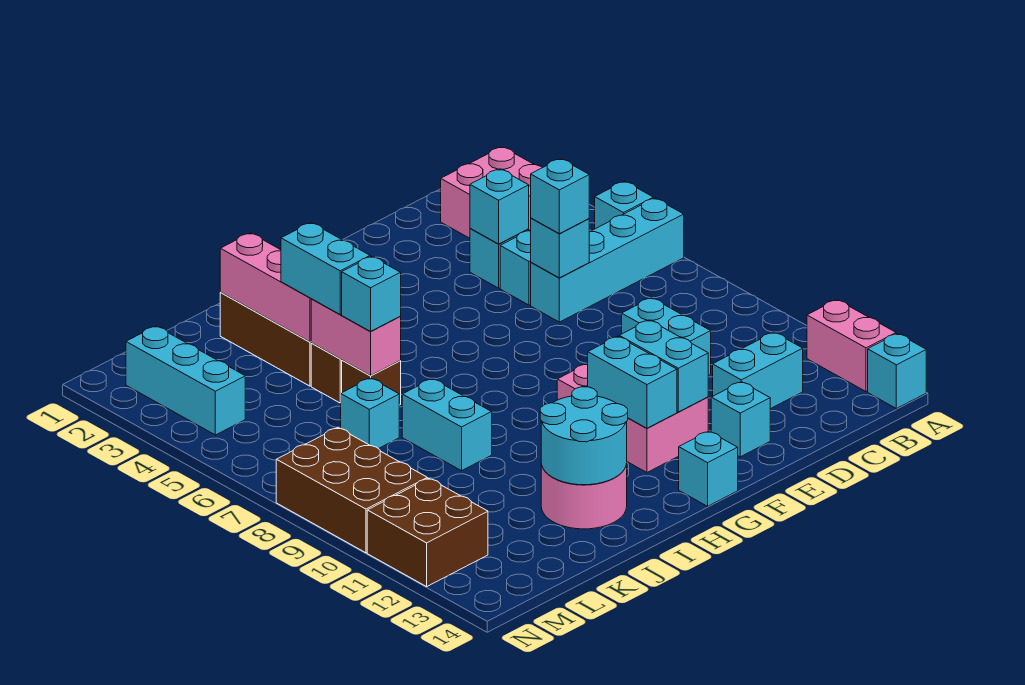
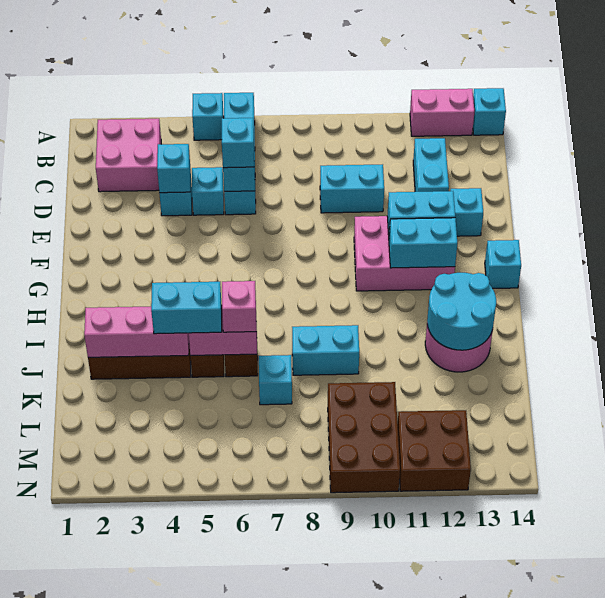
cyan brick J6 level 3 -> pink brick J6 level 3
cyan brick M2:M4 level 1 -> none
brown brick M8:N10 level 1 -> brown brick L9:N10 level 1

